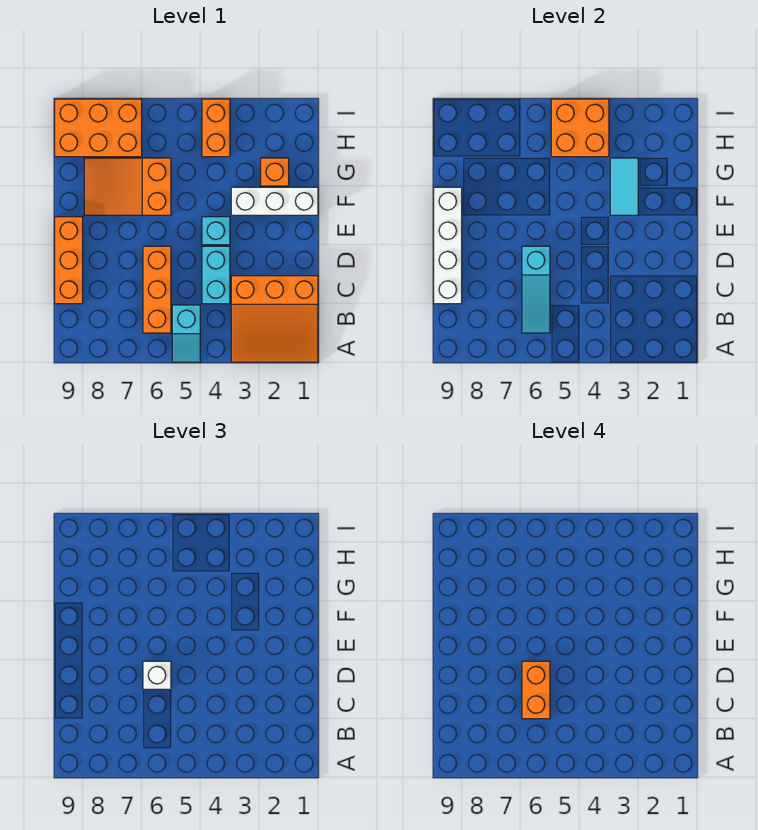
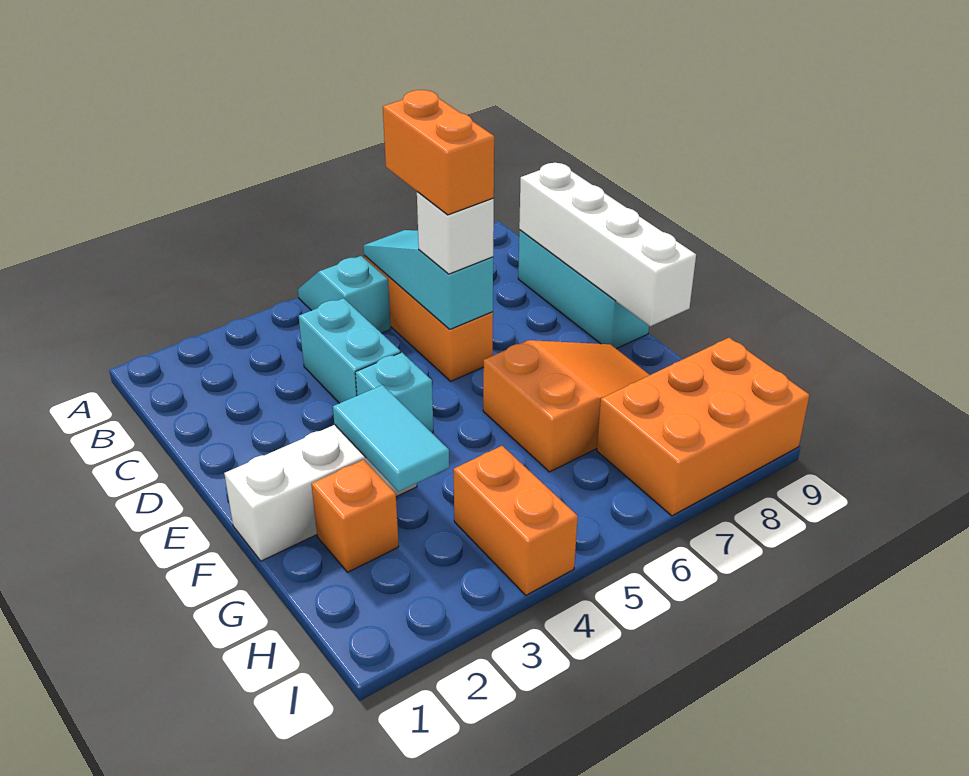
orange slope A1:C3 level 1 top C -> none
orange brick C9:E9 level 1 -> cyan brick C9:E9 level 1
orange brick H4:I5 level 2 -> none

